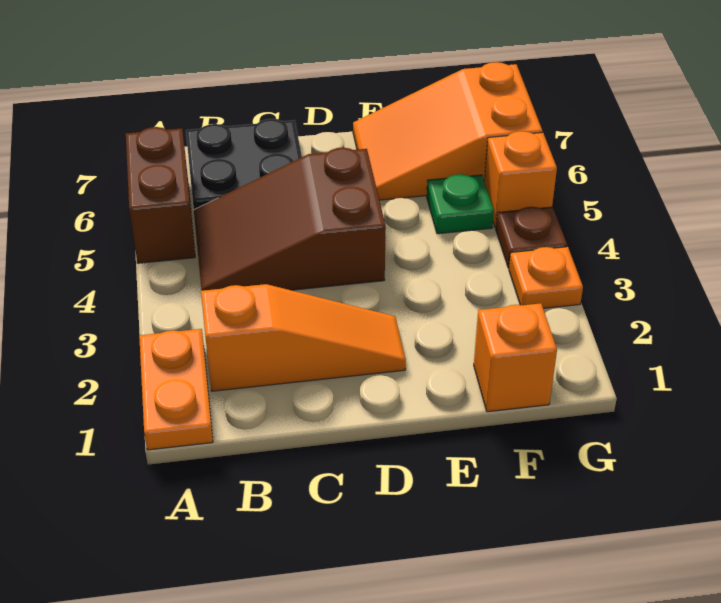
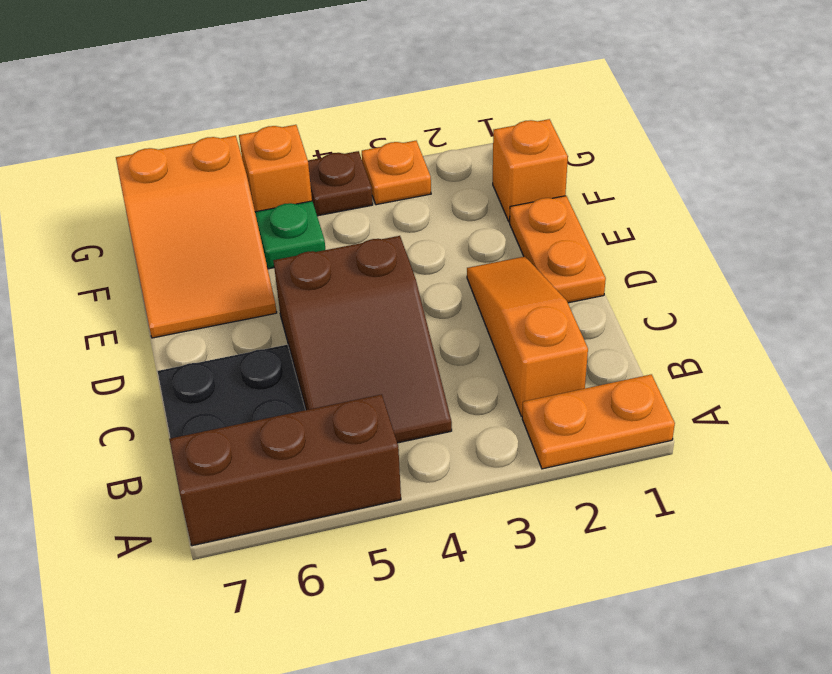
brown brick A5:A6 level 1 -> brown brick A5:A7 level 1
none -> orange plate D1:E1 level 1

